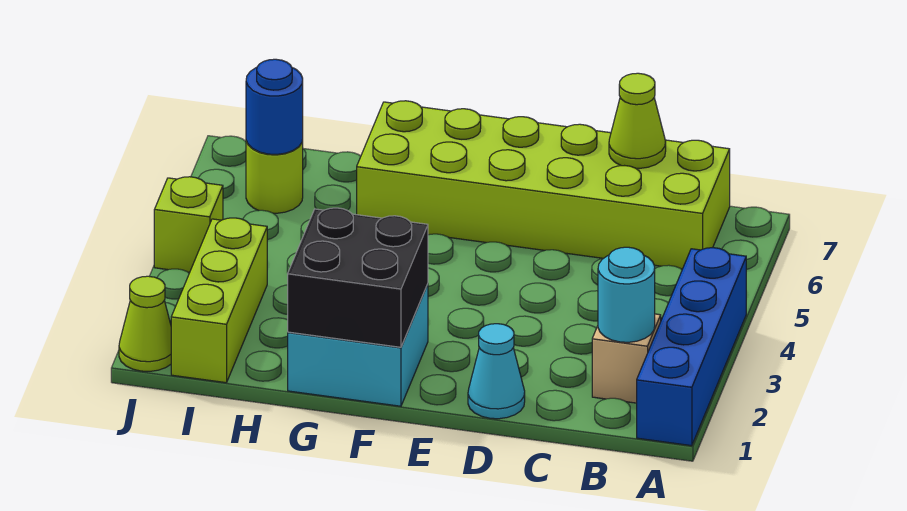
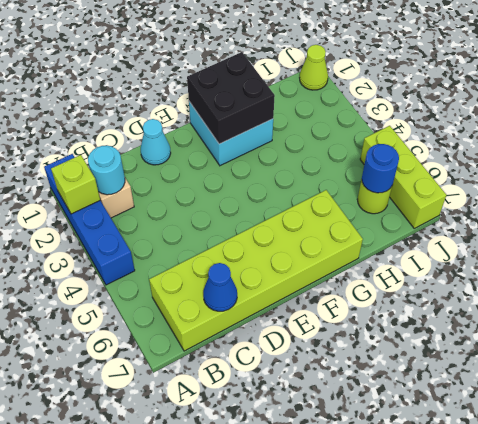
lime cone C7 level 2 -> blue cone C7 level 2
lime brick I1:I3 level 1 -> lime brick J5:J7 level 1
lime brick J4 level 1 -> lime brick A2 level 2

